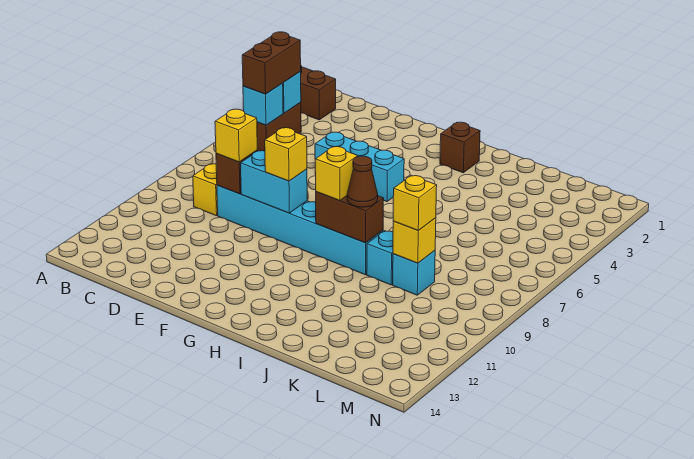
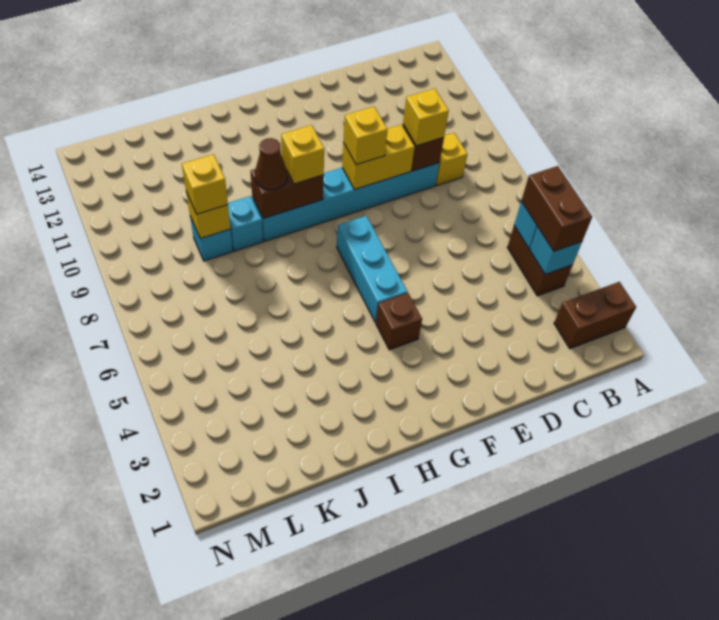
cyan brick E5:G5 level 1 -> cyan brick G5:G7 level 1
cyan brick E9:F9 level 2 -> yellow brick E9:F9 level 2
brown brick H2 level 1 -> brown brick G4 level 1

